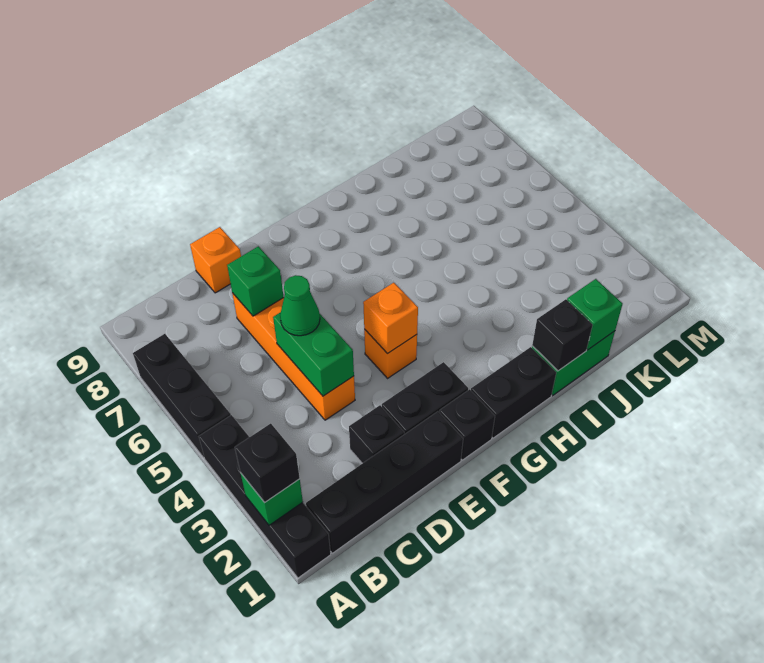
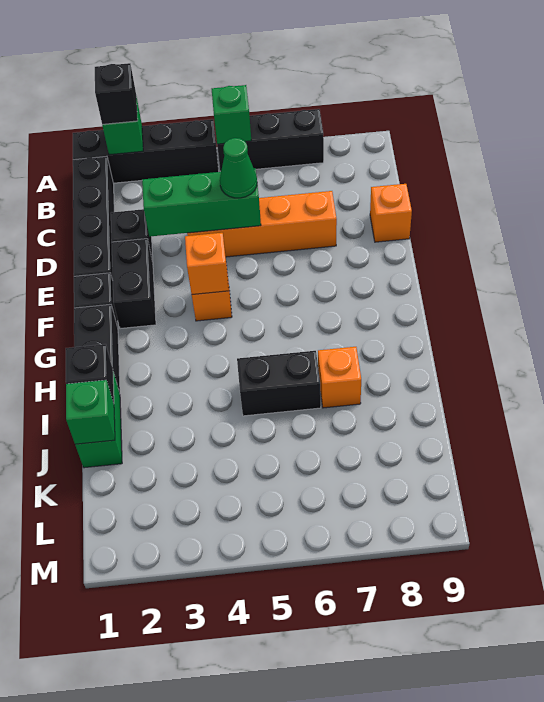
green brick D4:D5 level 2 -> green brick D3:D5 level 2
green brick D7 level 2 -> green brick A5 level 2
none -> black brick I5:I6 level 1
none -> orange brick I7 level 1

